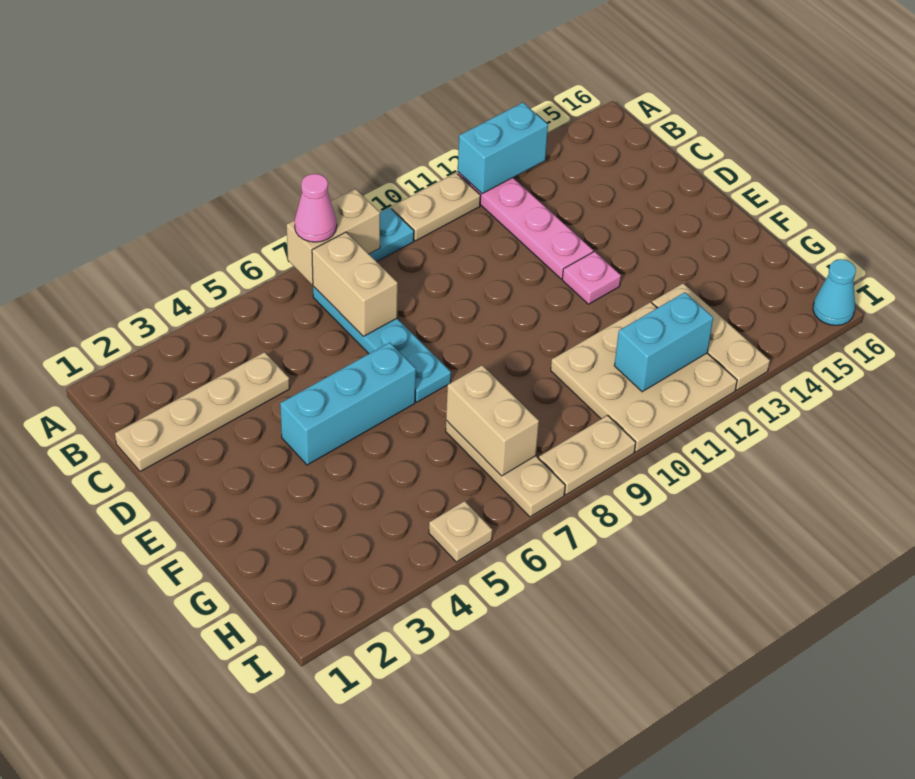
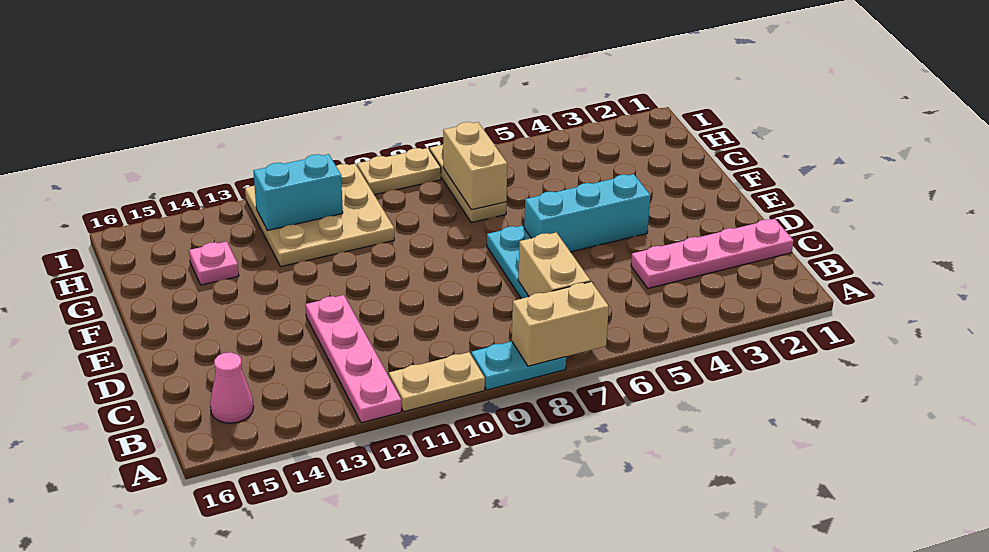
pink cone A7 level 3 -> pink cone B15 level 1
cyan brick A12:A13 level 2 -> none
tan plate C1:C4 level 1 -> pink plate C1:C4 level 1
pink plate E12 level 1 -> pink plate G14 level 1
tan plate G13:I13 level 1 -> none
tan plate I5 level 1 -> none
cyan cone I16 level 1 -> none

